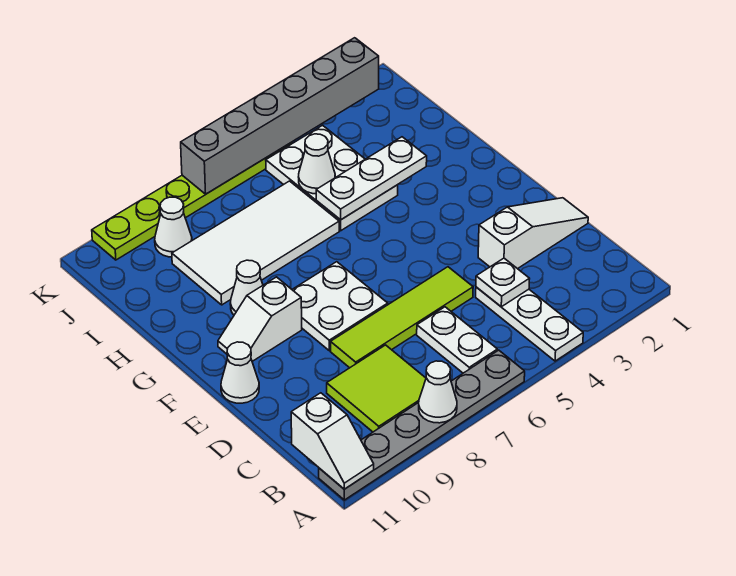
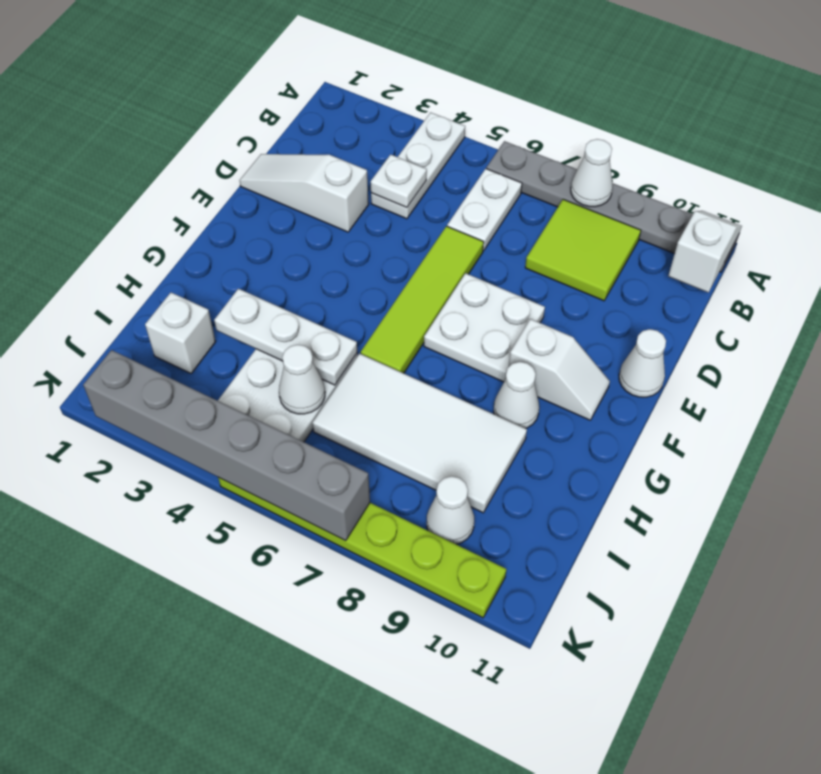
lime tile D5:D8 level 1 -> lime tile D6:G6 level 1
none -> white brick I2 level 1

